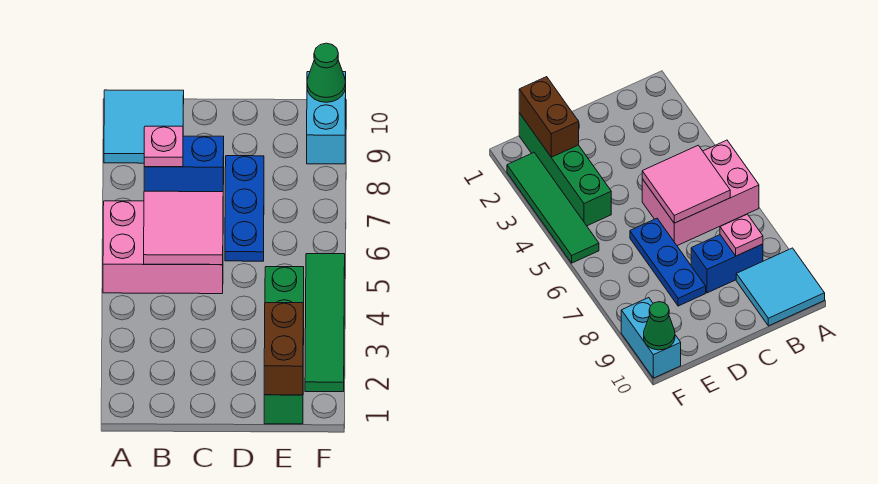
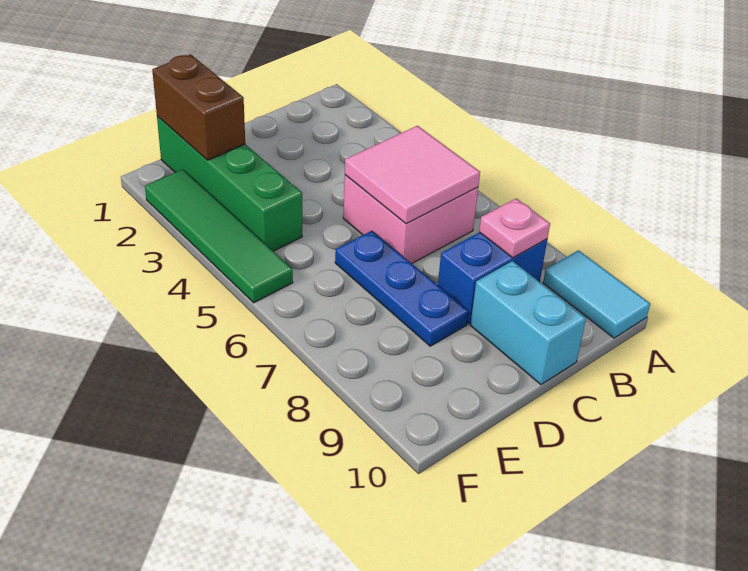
pink brick A5:C6 level 1 -> pink brick B5:C6 level 1
cyan tile A9:B10 level 1 -> cyan tile A9:A10 level 1
cyan brick F9:F10 level 1 -> cyan brick C9:C10 level 1
green cone F10 level 2 -> none

